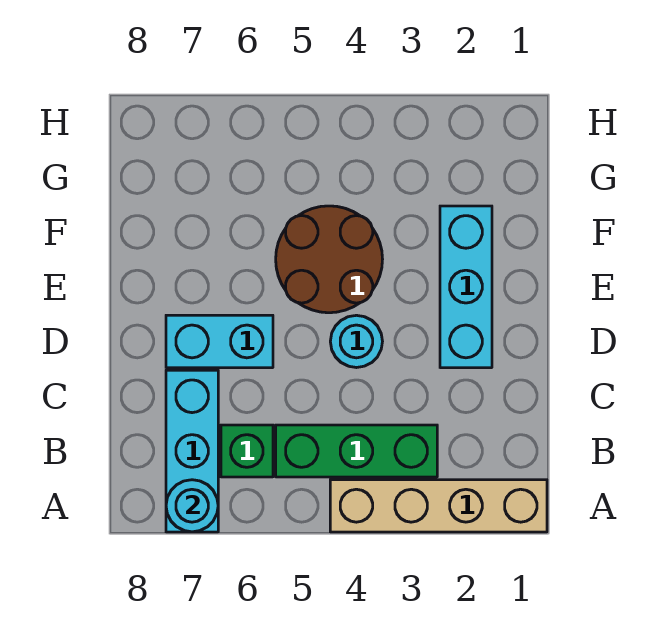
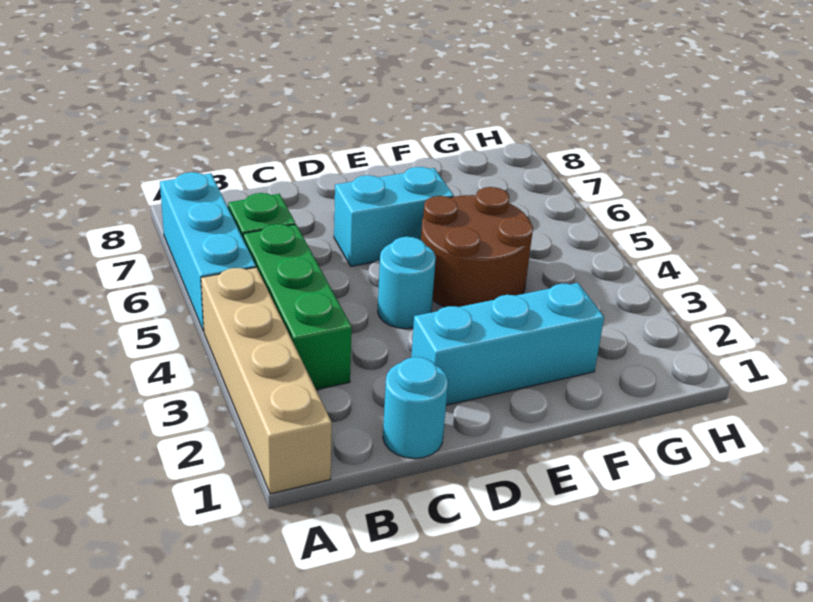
cyan brick A7:C7 level 1 -> cyan brick A5:A7 level 1
cyan round brick A7 level 2 -> cyan round brick C1 level 1
cyan brick D6:D7 level 1 -> cyan brick D6:E6 level 1

